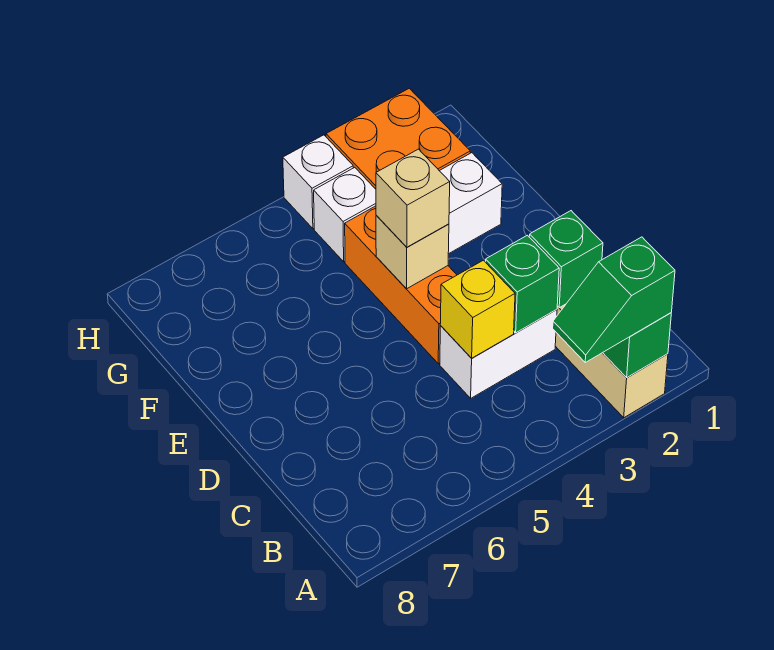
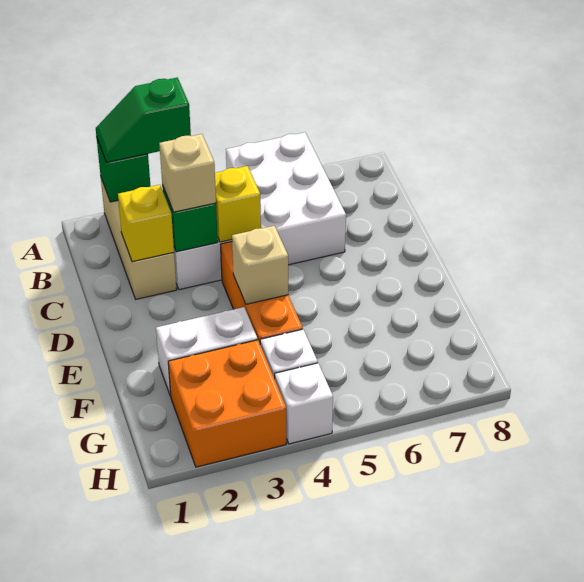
green slope A2:A3 level 3 top 2 -> green slope A2:A3 level 3 top 3
none -> white brick A5:C6 level 1
green brick C2 level 2 -> yellow brick C2 level 2
tan brick E4 level 3 -> tan brick C3 level 3

